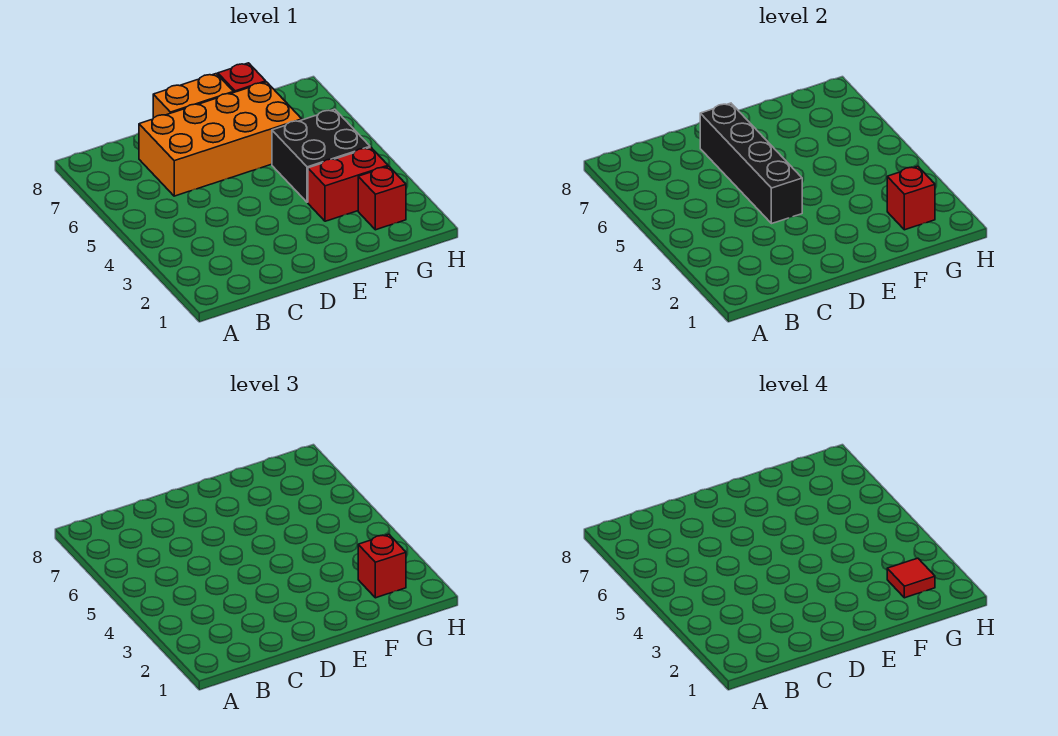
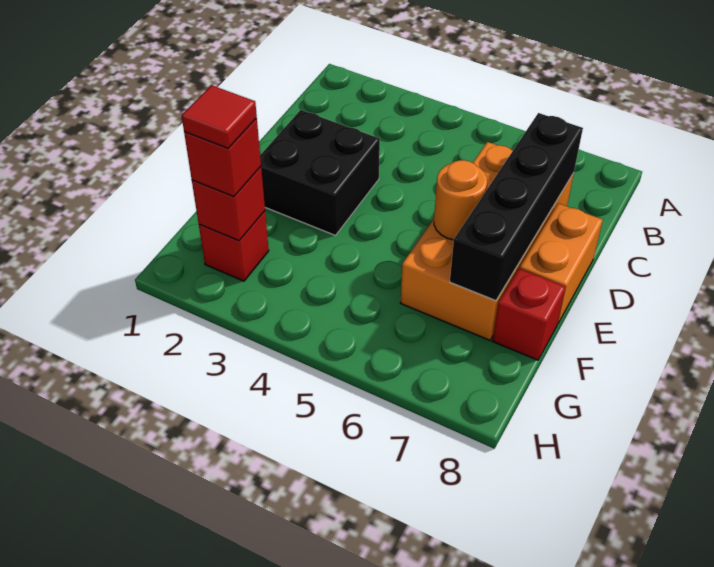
black brick D4:D7 level 2 -> black brick C7:F7 level 2
none -> orange round brick E6 level 2
red brick F3:G3 level 1 -> none
black brick F4:G5 level 1 -> black brick D2:E3 level 1

